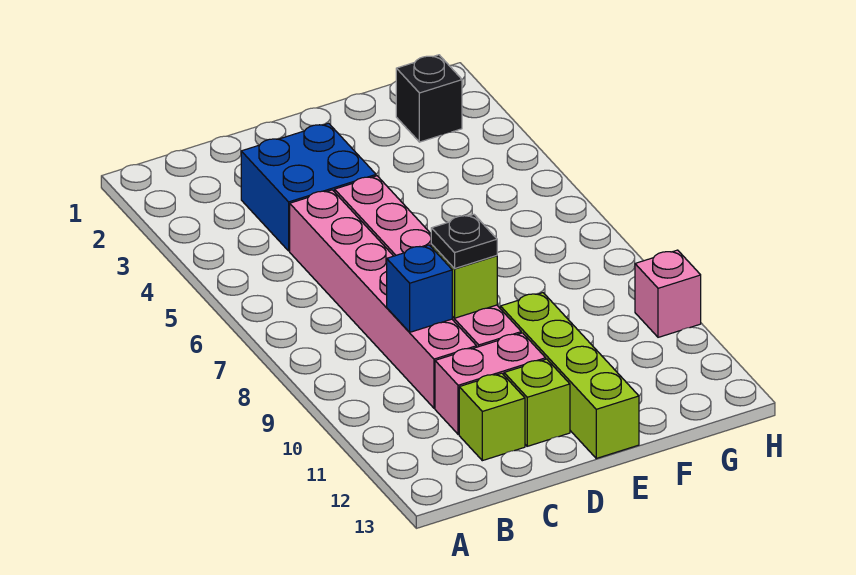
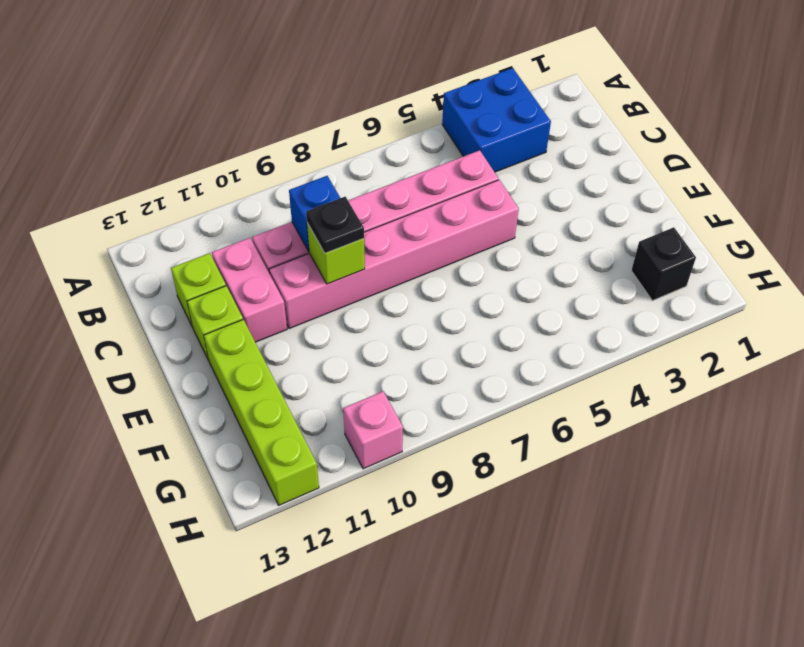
blue brick C3:D4 level 1 -> blue brick A3:B4 level 1
lime brick E10:E13 level 1 -> lime brick E12:H12 level 1

